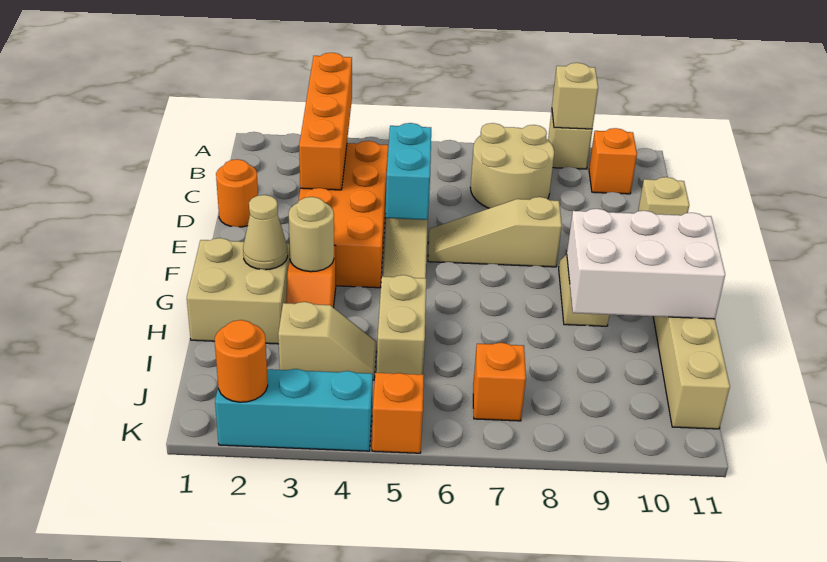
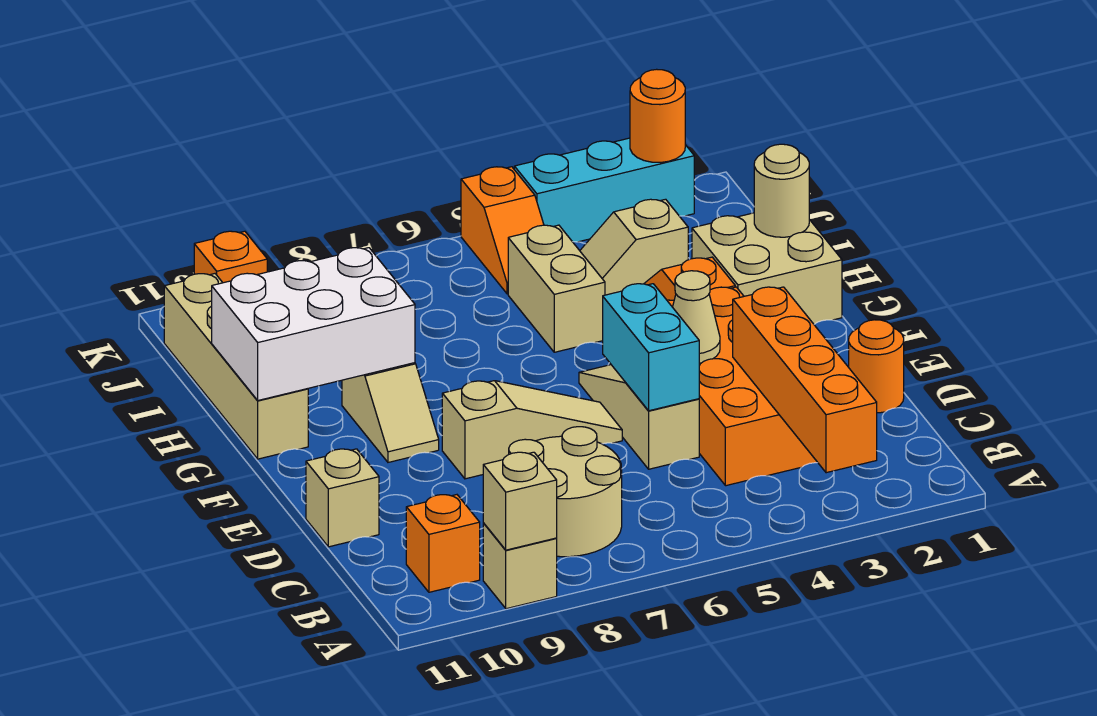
tan cone G2 level 2 -> tan cone E4 level 2
tan round brick G3 level 2 -> tan round brick H1 level 2
orange brick J7 level 1 -> orange brick K10 level 1

